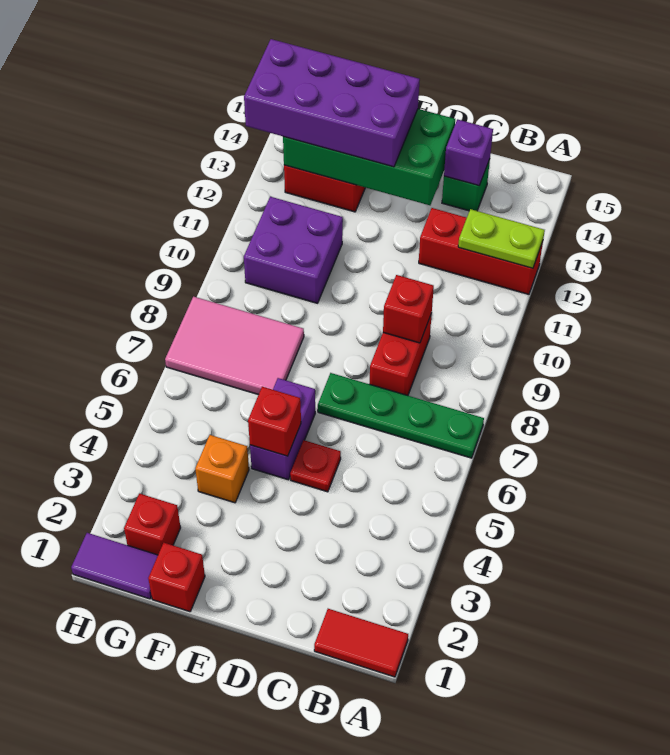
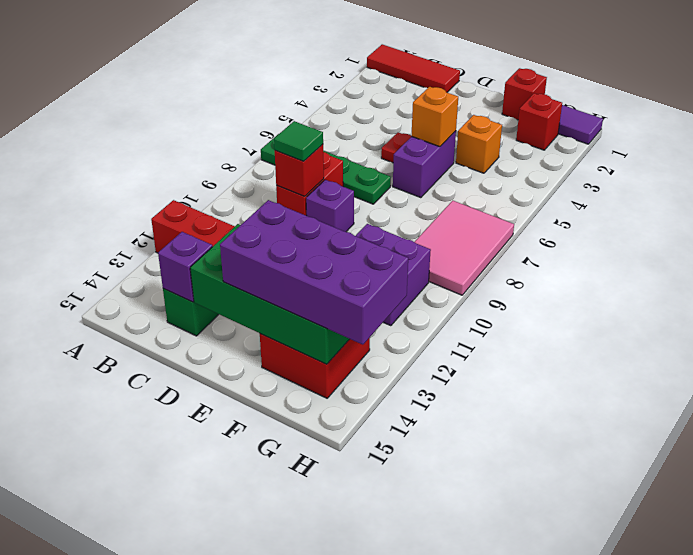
red tile A1:B1 level 1 -> red tile A1:C1 level 1
lime plate A12:B12 level 2 -> none
none -> green tile C9 level 3
none -> purple brick D9 level 1
red brick E5 level 2 -> orange brick E5 level 2
pink tile F7:H8 level 1 -> pink tile G7:H9 level 1

